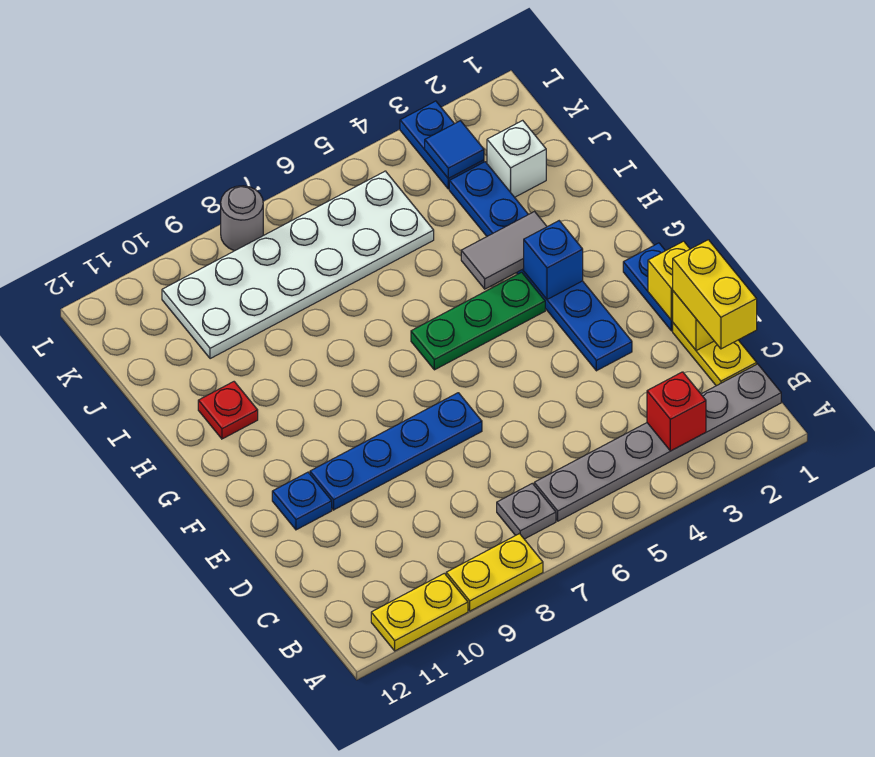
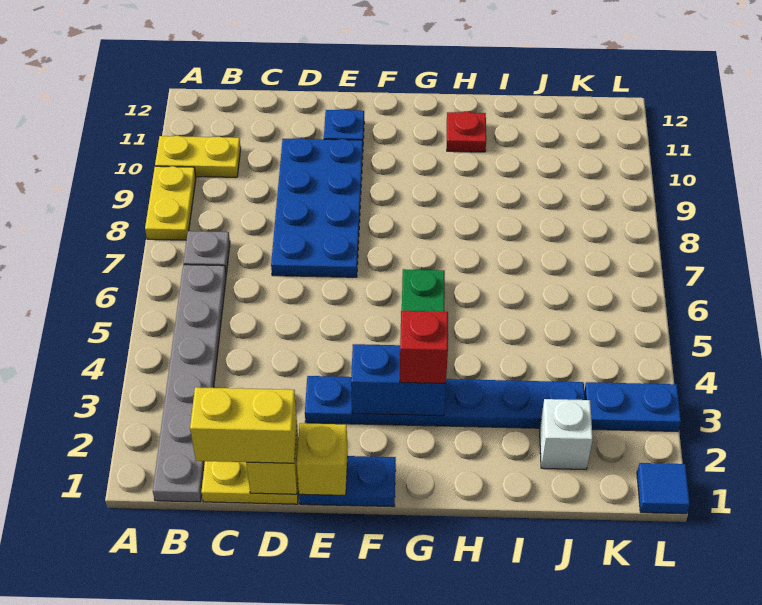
yellow plate A10:A11 level 1 -> yellow plate A10:B10 level 1
red brick B3 level 2 -> red brick G3 level 3
blue plate E7:E10 level 1 -> blue plate D7:E10 level 1
blue brick G3 level 2 -> blue brick F3:G3 level 2
grey tile H3:H4 level 2 -> none
white plate J5:K10 level 1 -> none
blue tile K3 level 2 -> blue tile L1 level 1
grey round brick L8 level 1 -> none

